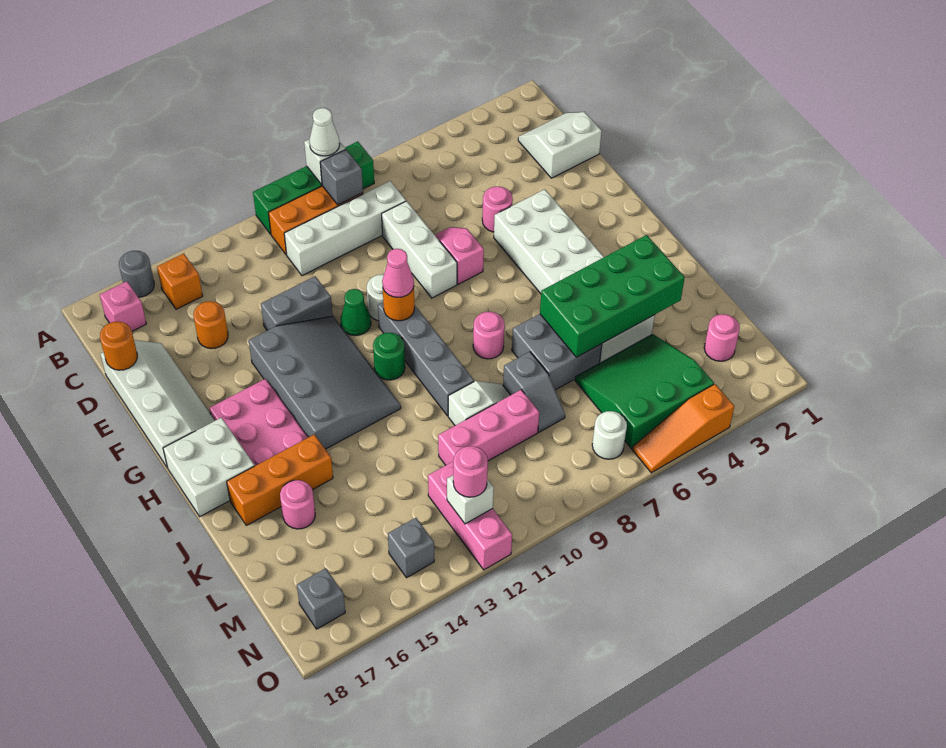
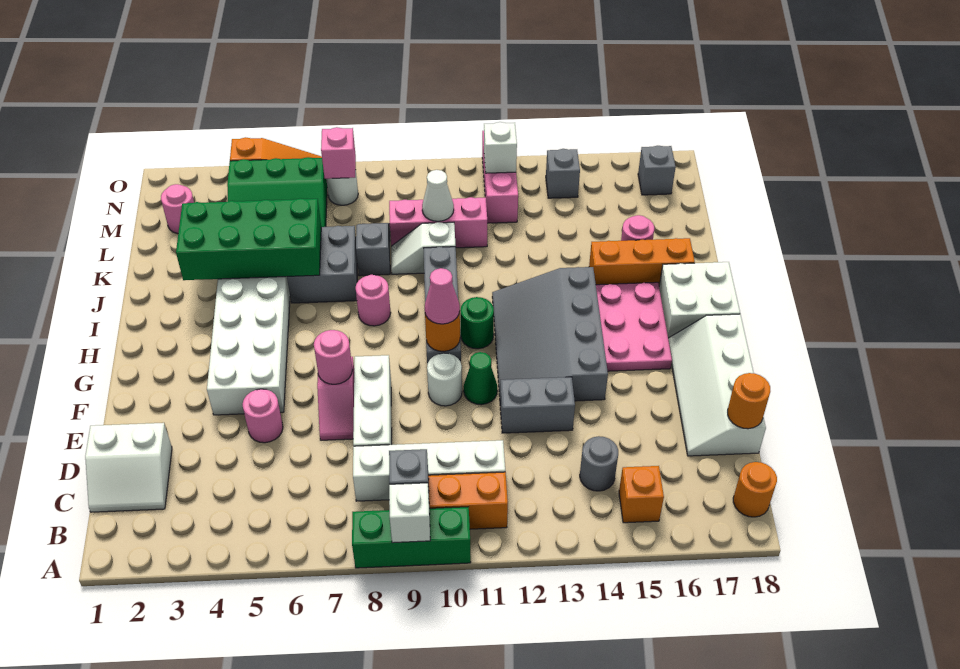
green brick A8:A11 level 1 -> green brick A8:A10 level 1
white cone A9 level 3 -> white cone L10 level 2
grey round brick A16 level 1 -> grey round brick C14 level 1
pink brick B17 level 1 -> pink brick N7 level 2
orange round brick D15 level 1 -> orange round brick B18 level 1
pink round brick N12 level 3 -> pink round brick F7 level 2

